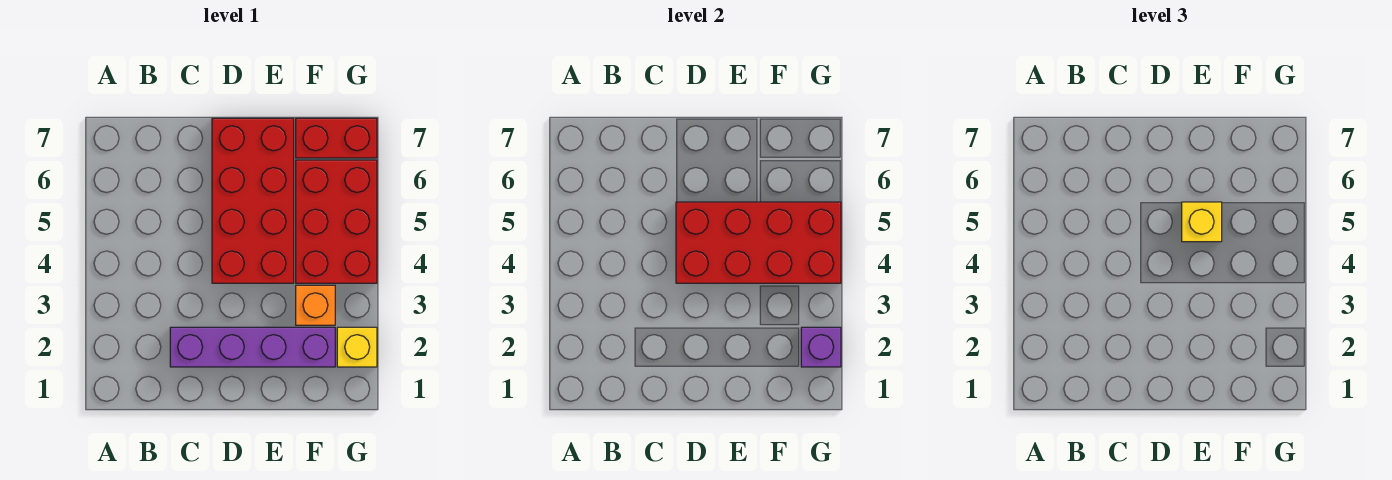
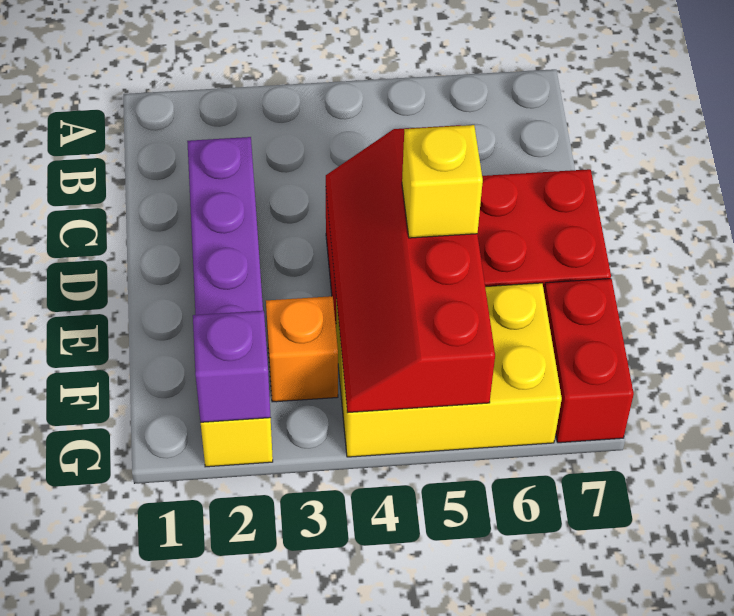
red brick D4:G5 level 2 -> red slope D4:G5 level 2 top 5
red brick F4:G6 level 1 -> yellow brick F4:G6 level 1

